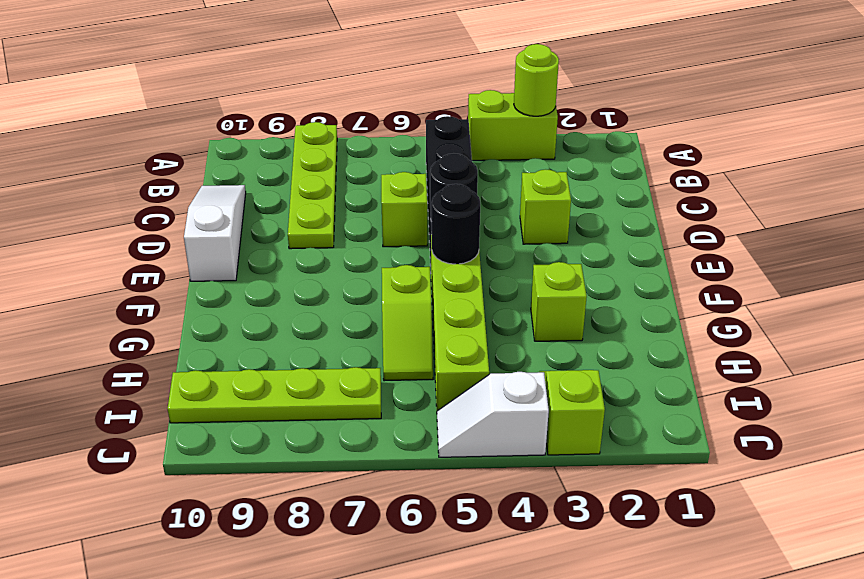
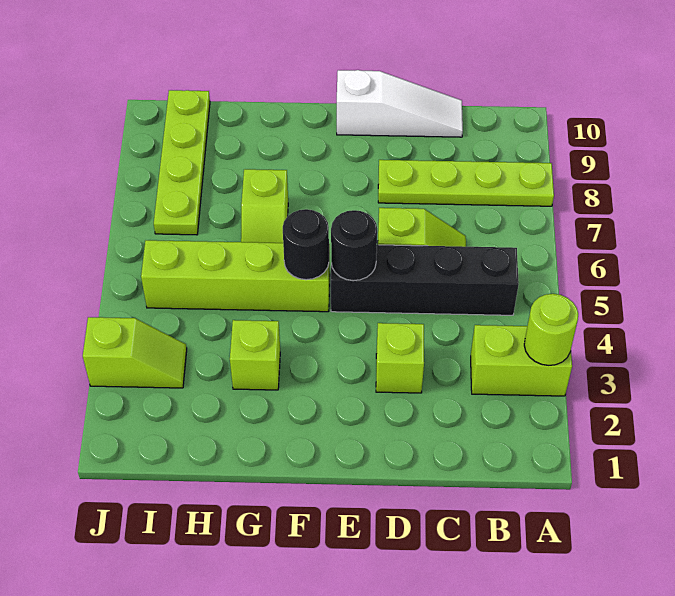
lime brick A3:A4 level 1 -> lime brick A3:B3 level 1
lime slope G6:H6 level 1 top G -> lime slope G6:G7 level 1 top 7
white slope J4:J5 level 1 top 4 -> none

